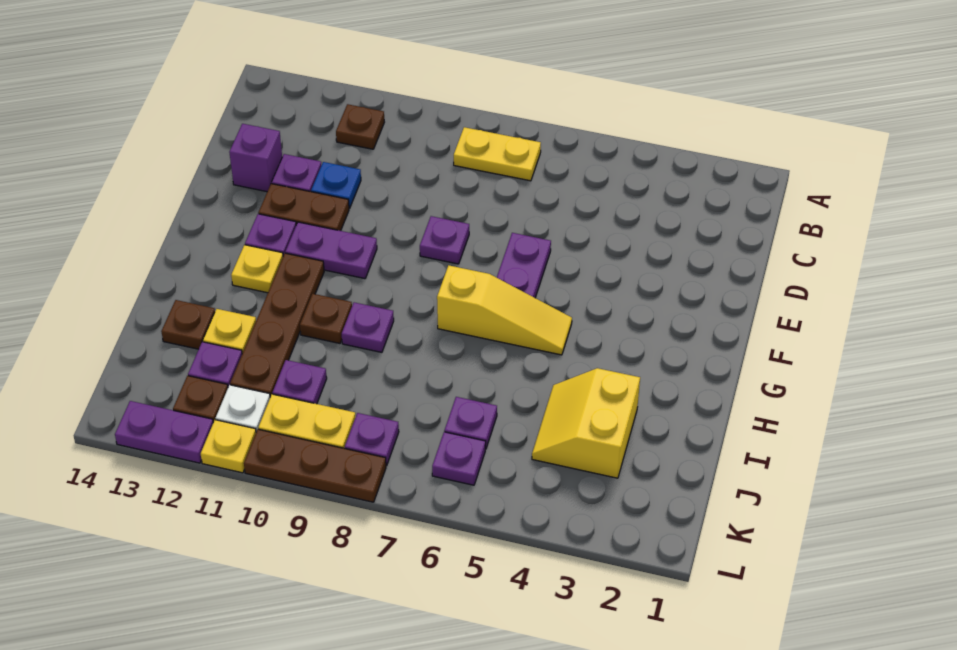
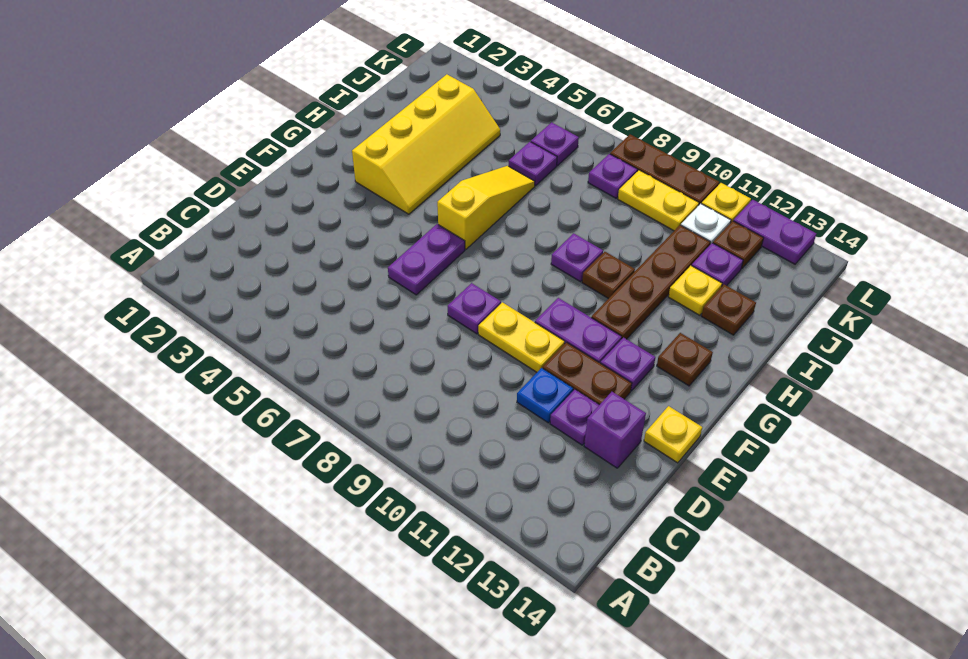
yellow plate B7:B8 level 1 -> yellow plate E9:E10 level 1
brown plate B11 level 1 -> brown plate G13 level 1
yellow slope G5:G7 level 1 top 7 -> yellow slope G6:I6 level 1 top G
yellow plate G12 level 1 -> yellow plate E14 level 1
yellow slope I3:J4 level 1 top 3 -> yellow slope G3:J4 level 1 top 3
purple plate J10 level 1 -> none

